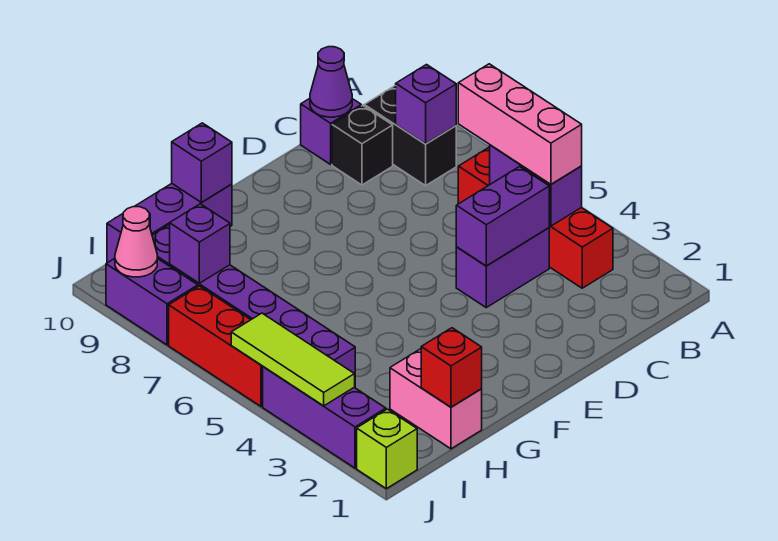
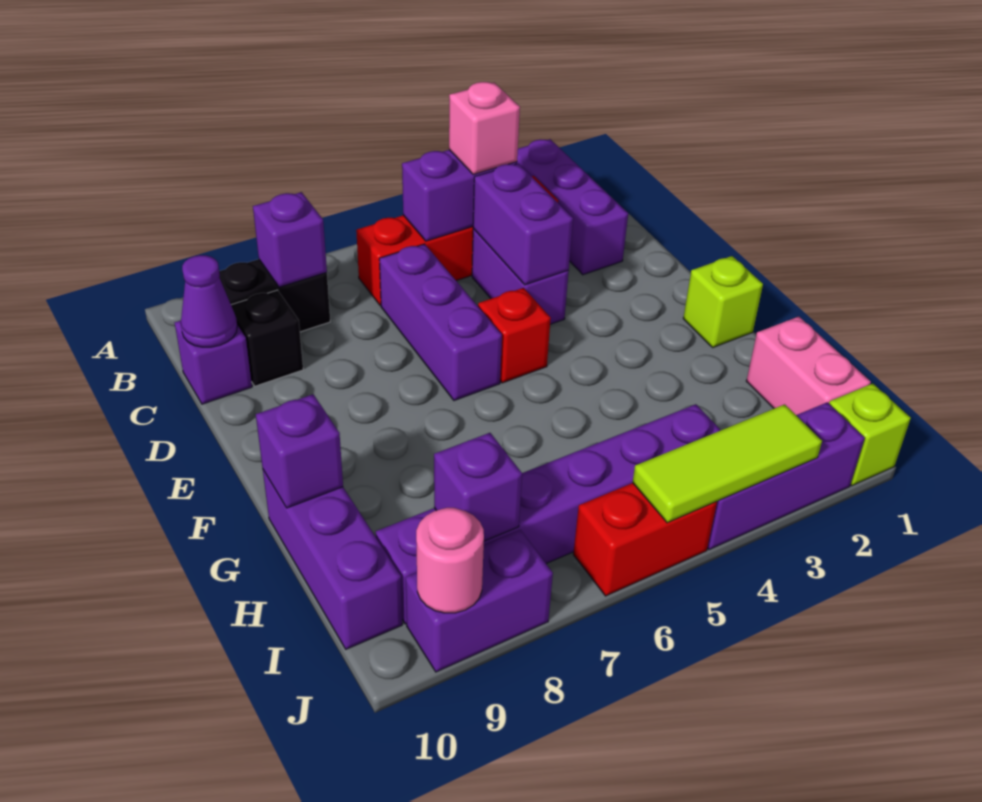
none -> purple brick A2:C2 level 1
pink brick B4:B6 level 3 -> pink brick B4 level 3
none -> purple brick C6:E6 level 1
none -> lime brick F1 level 1
pink brick H1:H2 level 1 -> pink brick H1:I1 level 1
red brick H1 level 2 -> red brick E5 level 1
red brick J5:J7 level 1 -> red brick J5:J6 level 1
pink cone J9 level 2 -> pink round brick J9 level 2

